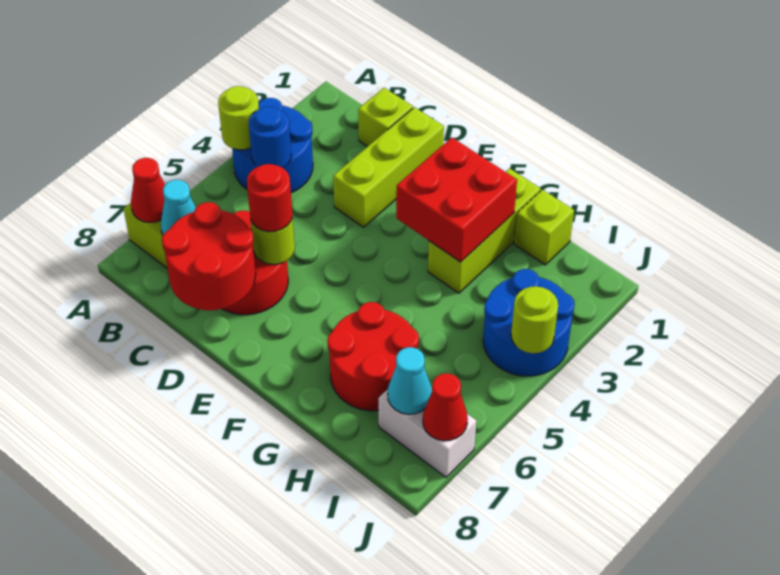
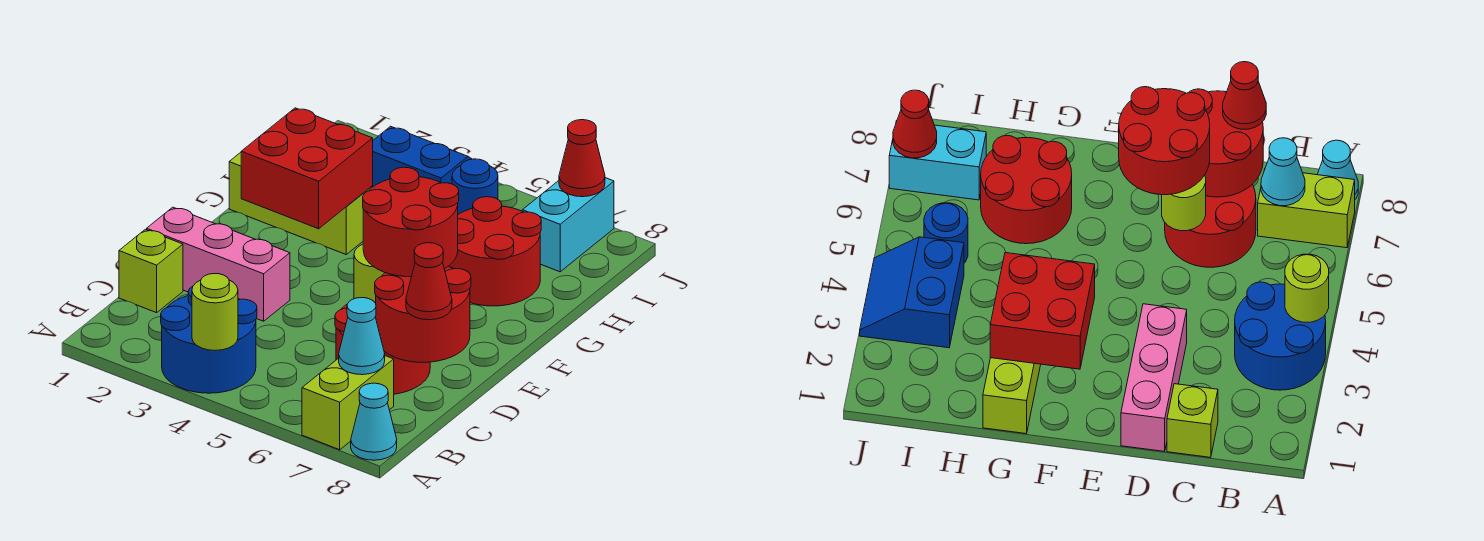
red cone A7 level 2 -> red cone C8 level 3
blue round brick B4 level 2 -> blue round brick I5 level 1
lime brick D1:D3 level 1 -> pink brick D1:D3 level 1
red round brick D6 level 3 -> red round brick D6:E7 level 3
lime brick H1 level 1 -> none
blue round brick I3:J4 level 1 -> blue slope I3:J4 level 1 top I
white brick I7:J7 level 1 -> cyan brick I7:J7 level 1
cyan cone I7 level 2 -> cyan cone A8 level 1
lime round brick J4 level 2 -> none

